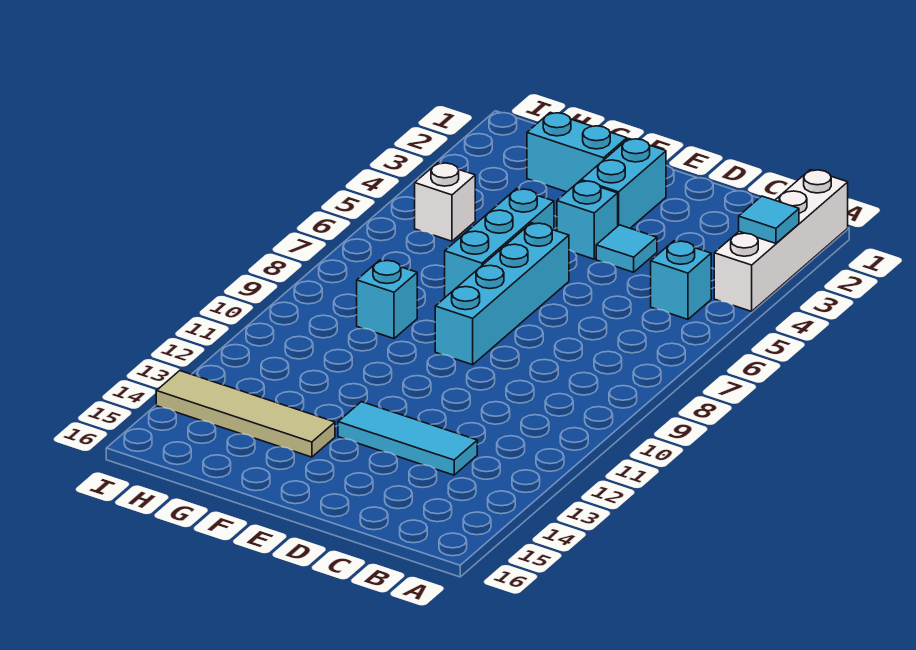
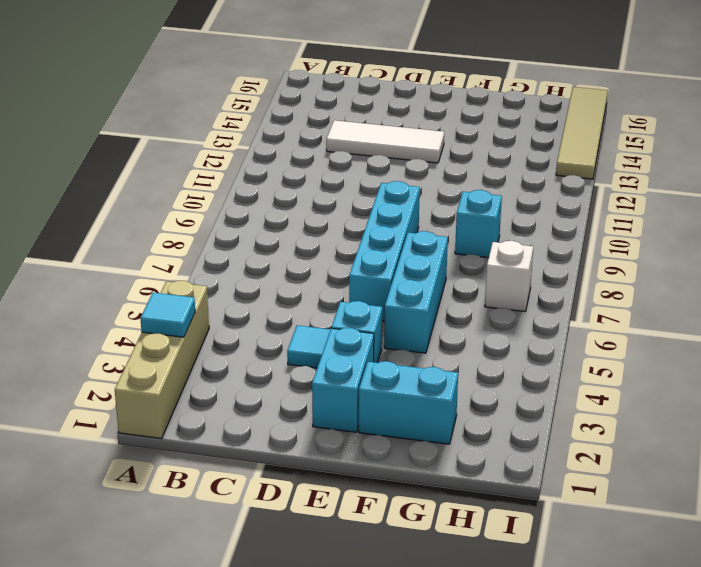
white brick A1:A4 level 1 -> tan brick A1:A4 level 1
cyan brick B5 level 1 -> none
cyan tile C13:E13 level 1 -> white tile C13:E13 level 1
tan tile F14:I14 level 1 -> tan tile I13:I16 level 1
white brick H5 level 1 -> white brick H7 level 1

